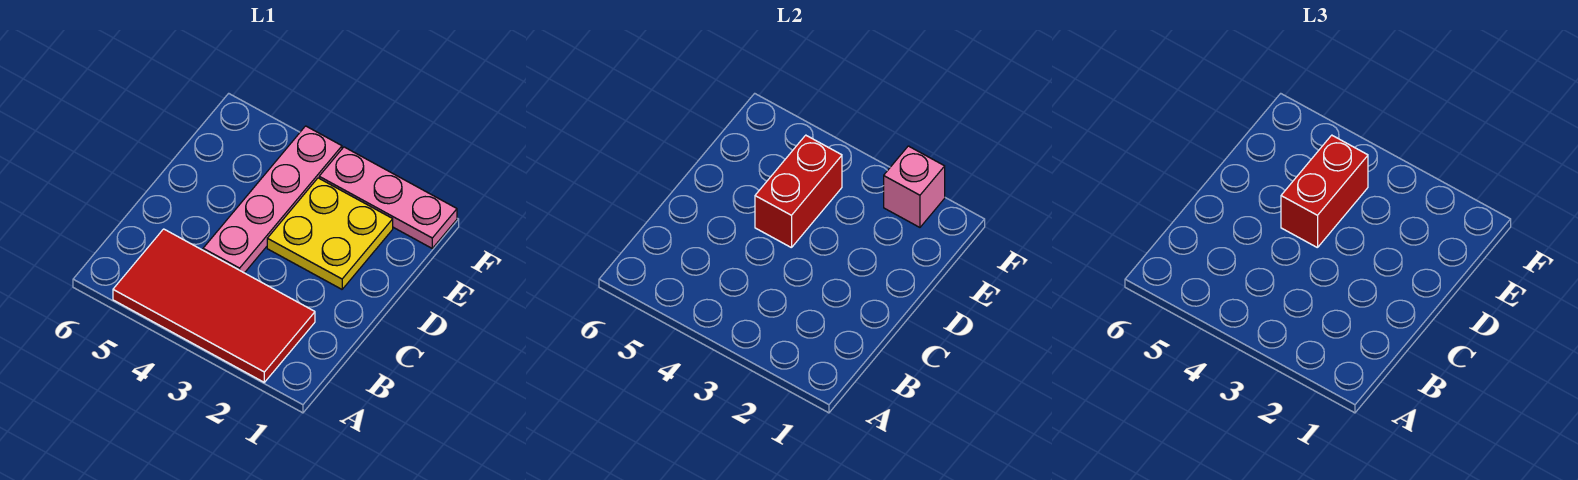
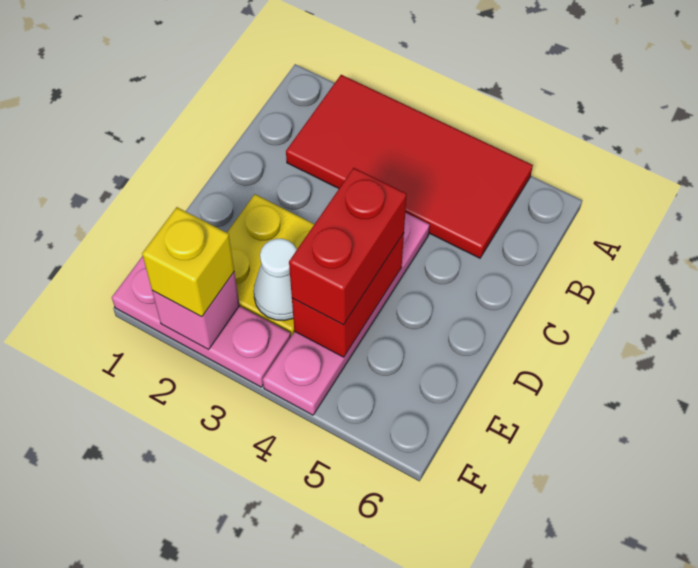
none -> white cone E3 level 2
none -> yellow brick F2 level 3

